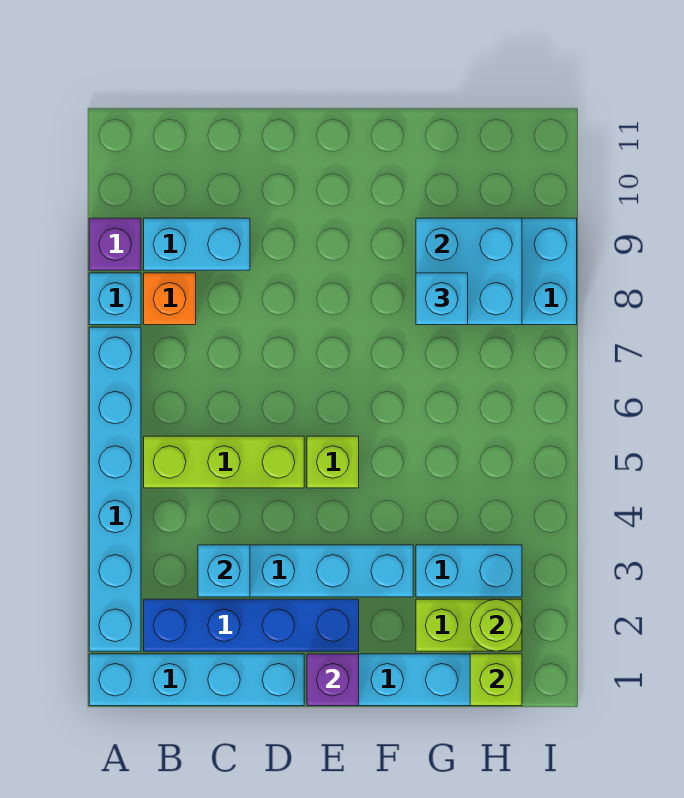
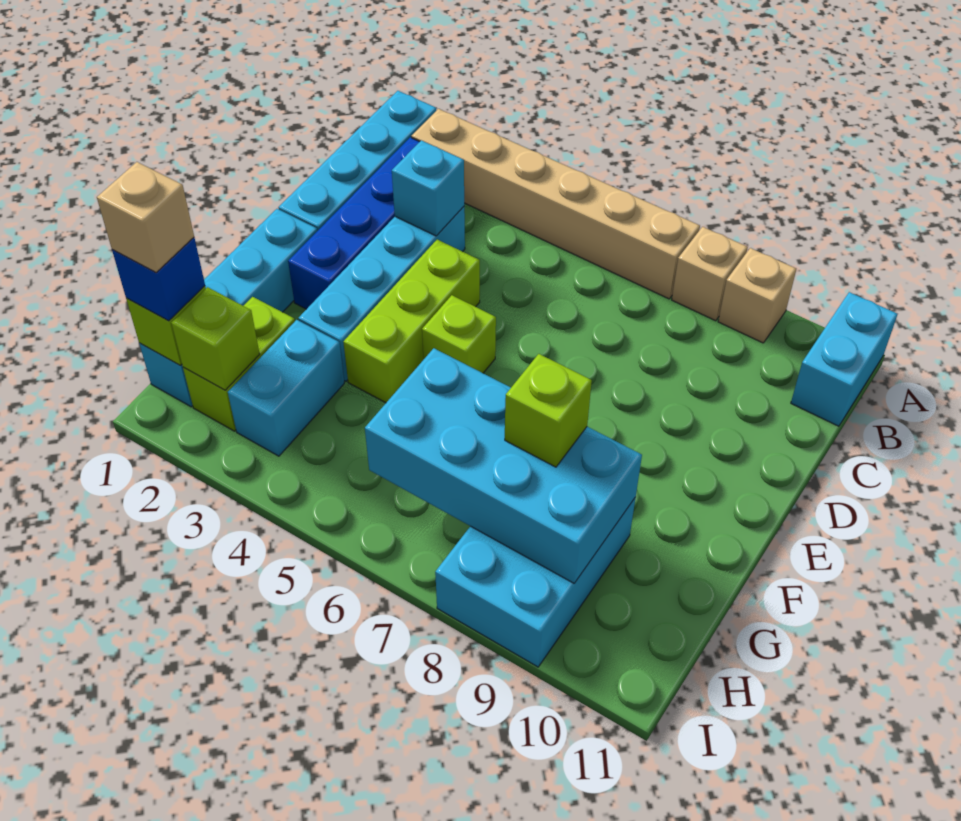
cyan brick A2:A7 level 1 -> tan brick A2:A7 level 1
cyan brick A8 level 1 -> tan brick A8 level 1
purple brick A9 level 1 -> tan brick A9 level 1
lime brick B5:D5 level 1 -> lime brick D4:F4 level 1
orange brick B8 level 1 -> none
cyan brick B9:C9 level 1 -> cyan brick A11:B11 level 1
purple brick E1 level 2 -> none
cyan brick G8:H9 level 2 -> cyan brick G6:H9 level 2
cyan brick G8 level 3 -> lime brick G8 level 3
none -> blue brick H1 level 3
none -> tan brick H1 level 4
lime round brick H2 level 2 -> lime brick H2 level 2

